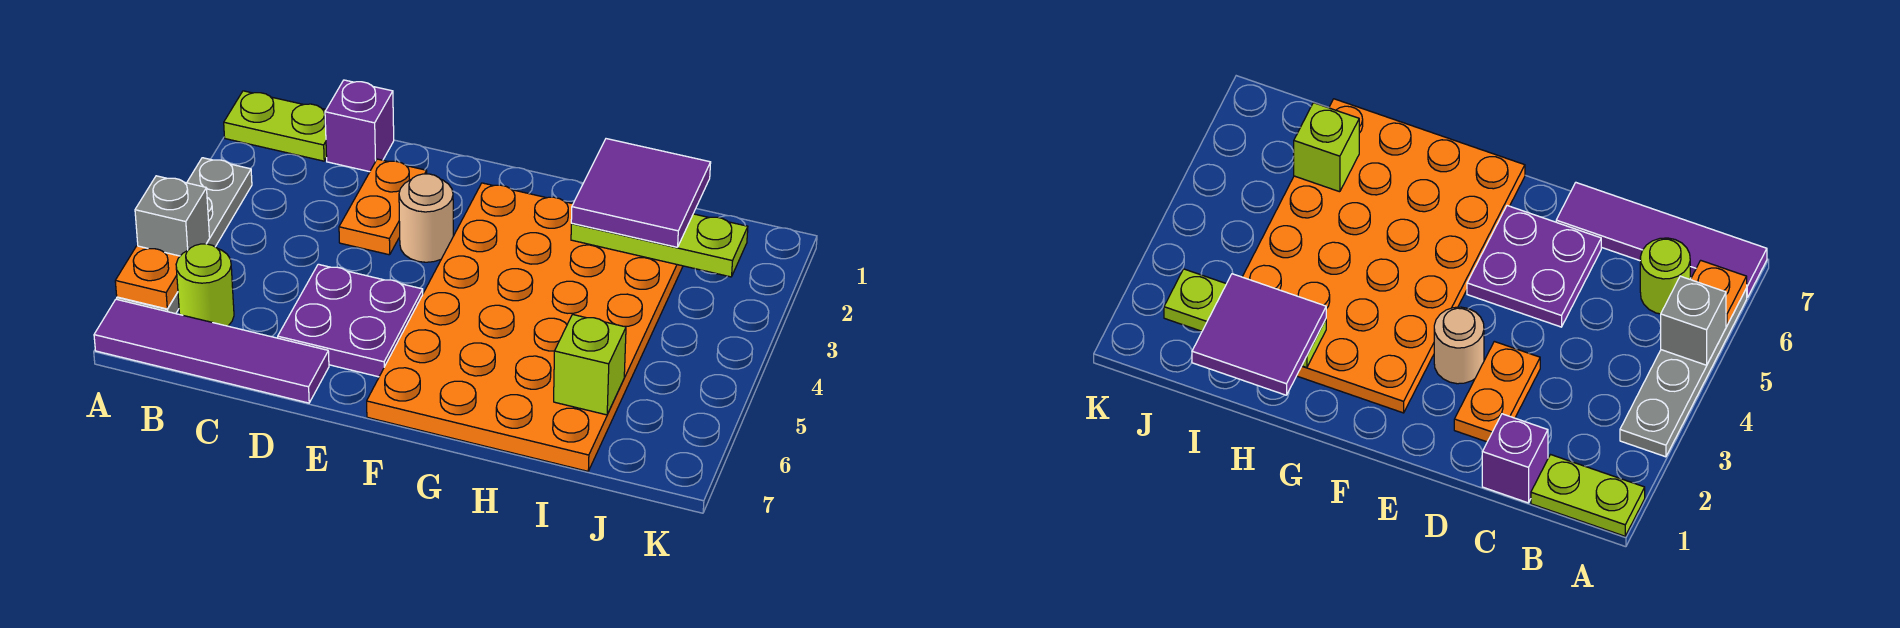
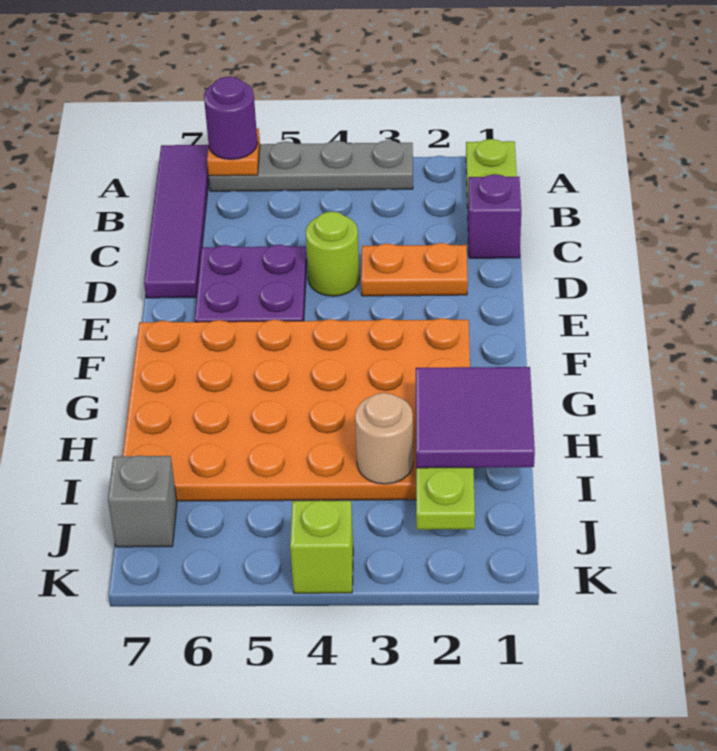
grey brick A5 level 2 -> grey brick J7 level 1
none -> purple round brick A6 level 3
lime round brick B6 level 1 -> lime round brick D4 level 1
tan round brick E3 level 1 -> tan round brick I3 level 2
lime brick I6 level 2 -> lime brick K4 level 1

